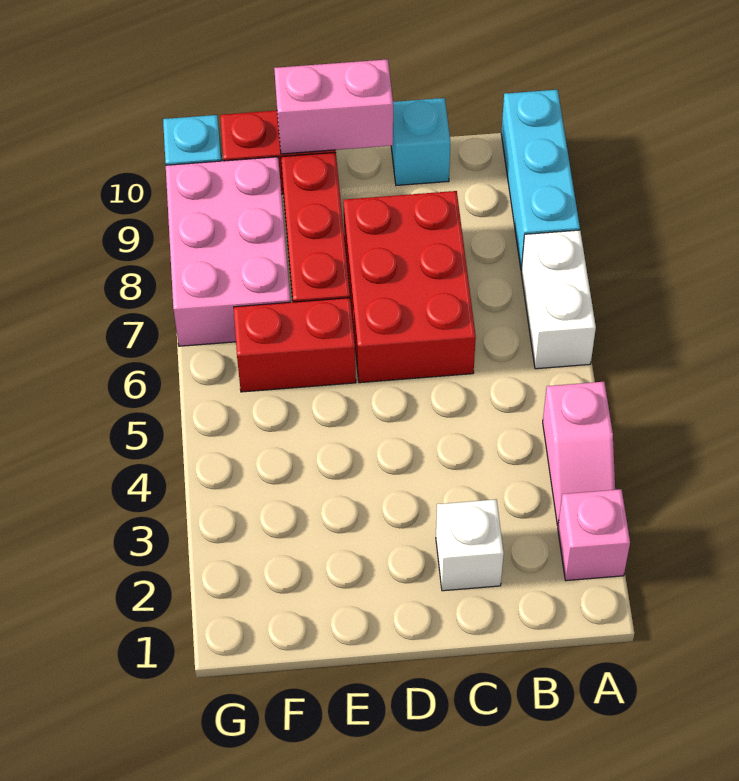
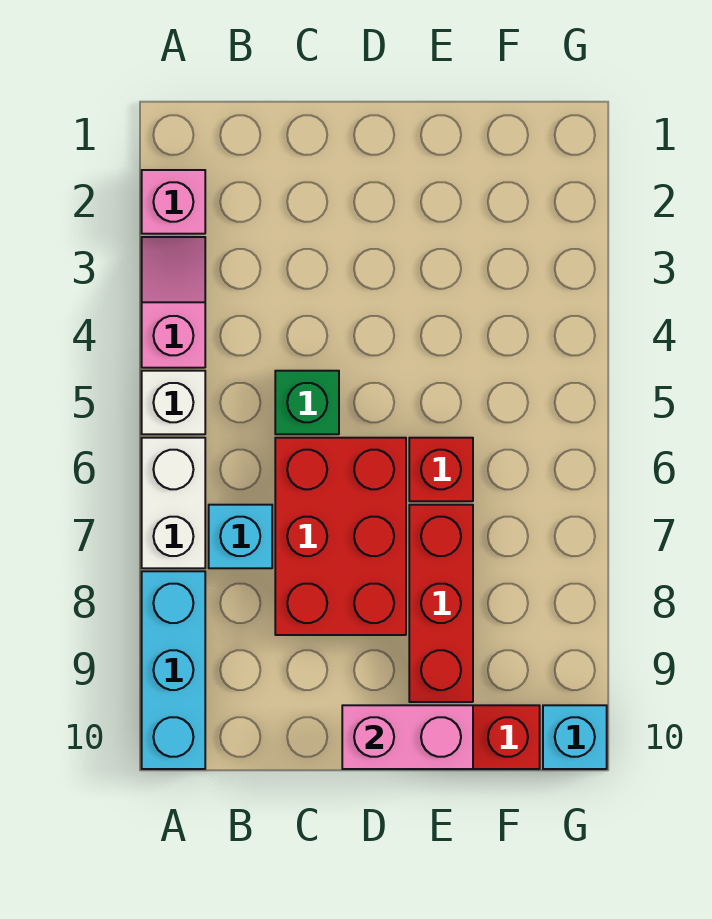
white brick C2 level 1 -> white brick A5 level 1
none -> green brick C5 level 1
cyan brick C10 level 1 -> cyan brick B7 level 1
red brick E6:F6 level 1 -> red brick E6 level 1
pink brick F7:G9 level 1 -> none

